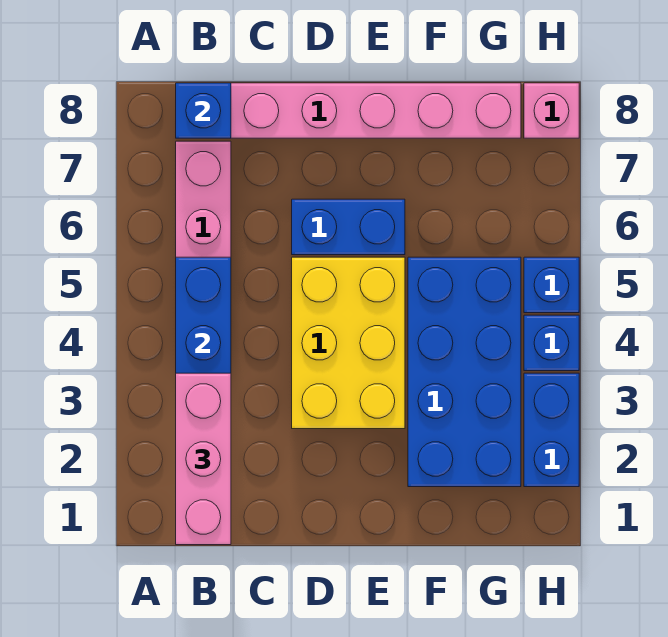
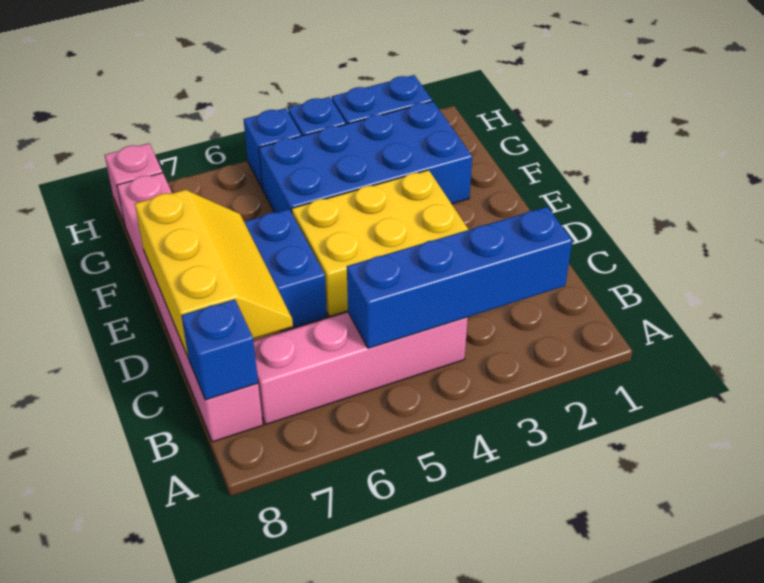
pink brick B1:B3 level 3 -> none
none -> yellow slope C7:E8 level 2 top 8

